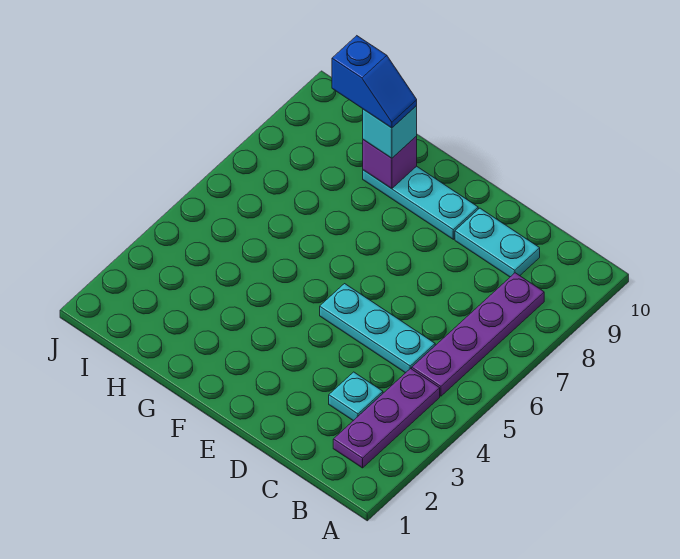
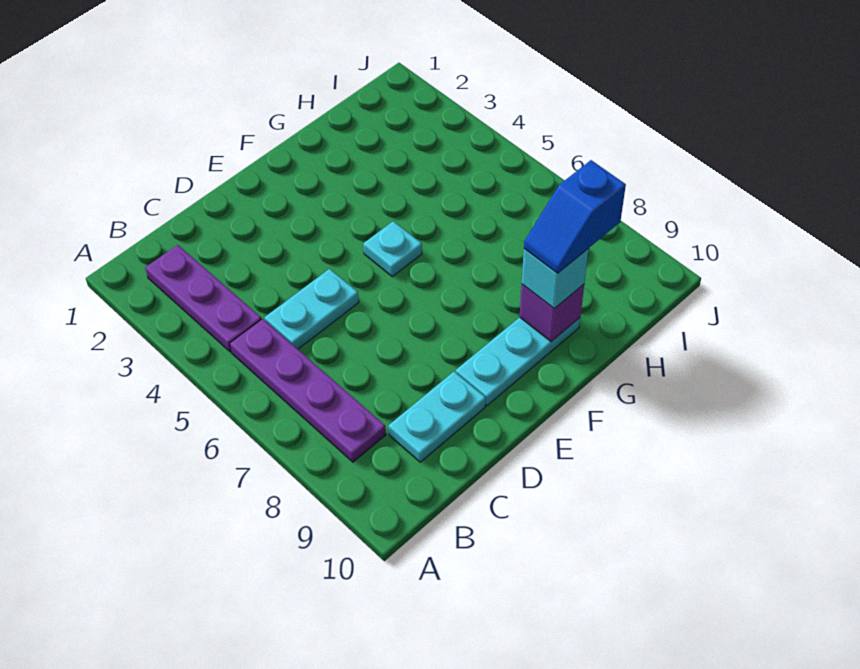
cyan plate C3 level 1 -> cyan plate F5 level 1
cyan plate C5:E5 level 1 -> cyan plate C5:D5 level 1

